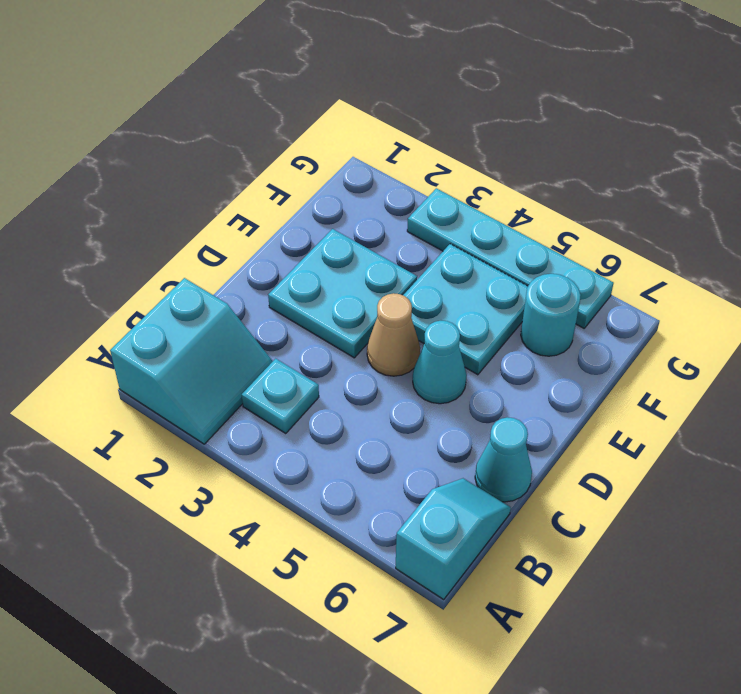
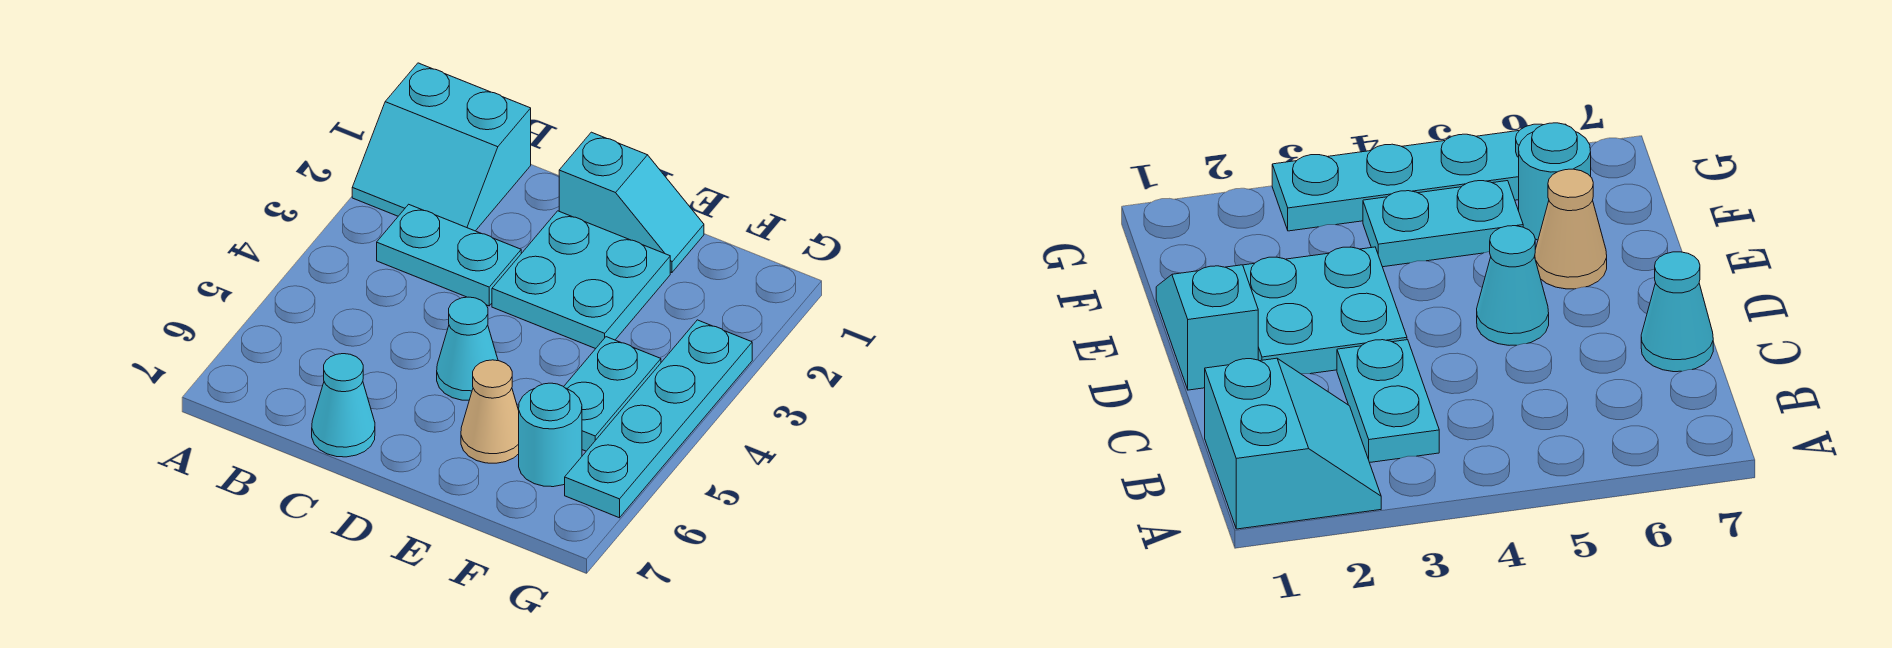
cyan slope A7:B7 level 1 top A -> cyan slope D1:E1 level 1 top D
cyan plate B3 level 1 -> cyan plate B3:C3 level 1
tan cone D4 level 1 -> tan cone E6 level 1
cyan plate E4:F5 level 1 -> cyan plate F4:F5 level 1

